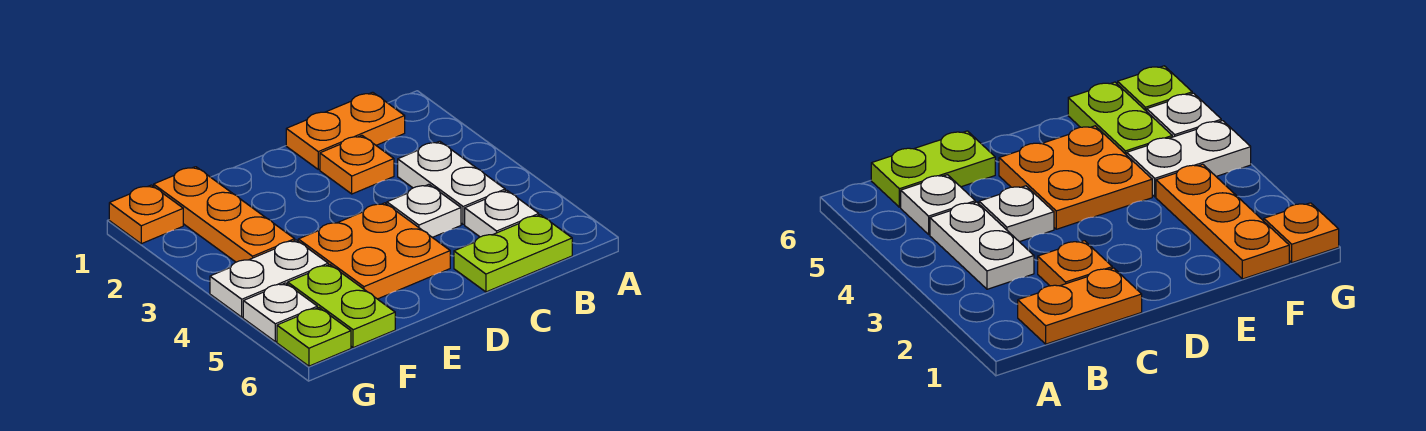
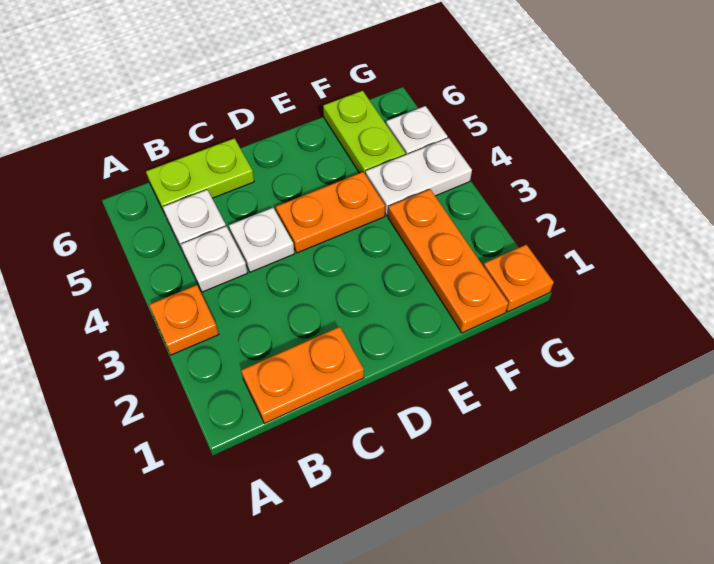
white plate B3:B4 level 1 -> white plate B4 level 1
orange plate C2 level 1 -> orange plate A3 level 1
orange plate D4:E5 level 1 -> orange plate D4:E4 level 1
lime plate G6 level 1 -> none

